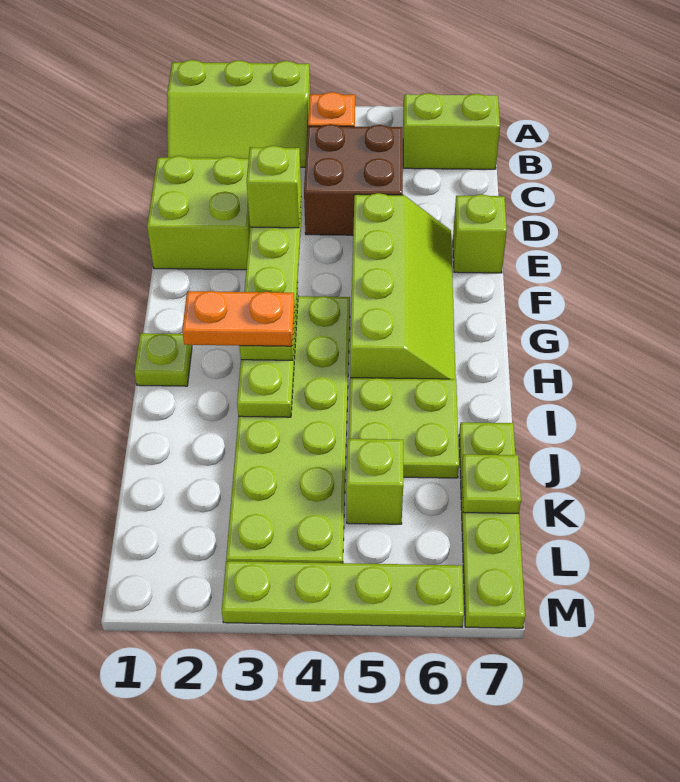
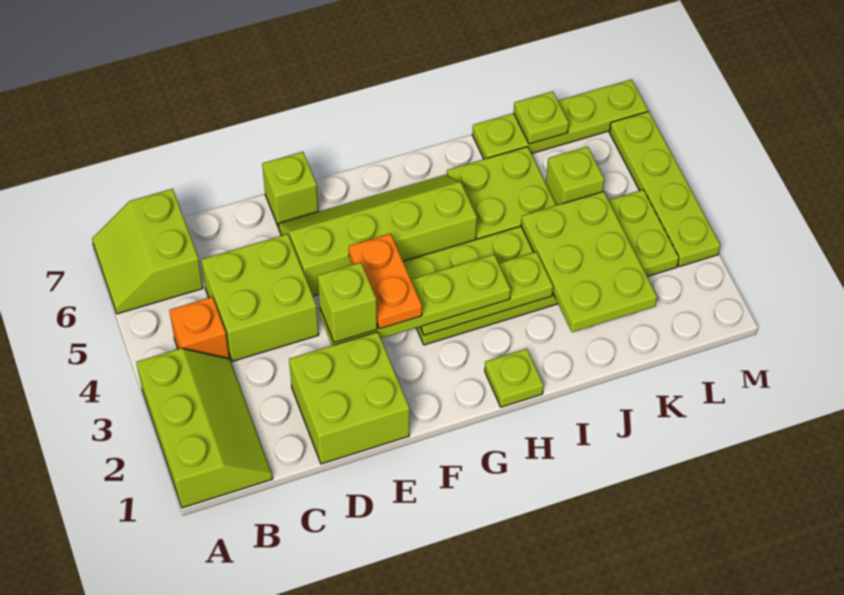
brown brick C4:D5 level 1 -> lime brick C4:D5 level 1
orange plate H2:H3 level 4 -> orange plate F3:F4 level 4
none -> lime plate J2:K4 level 2

